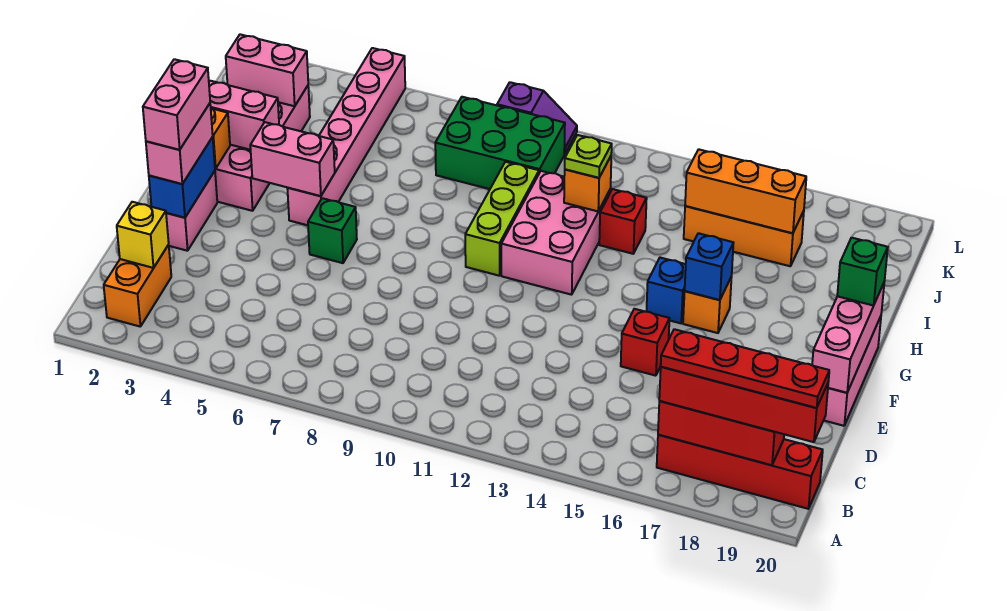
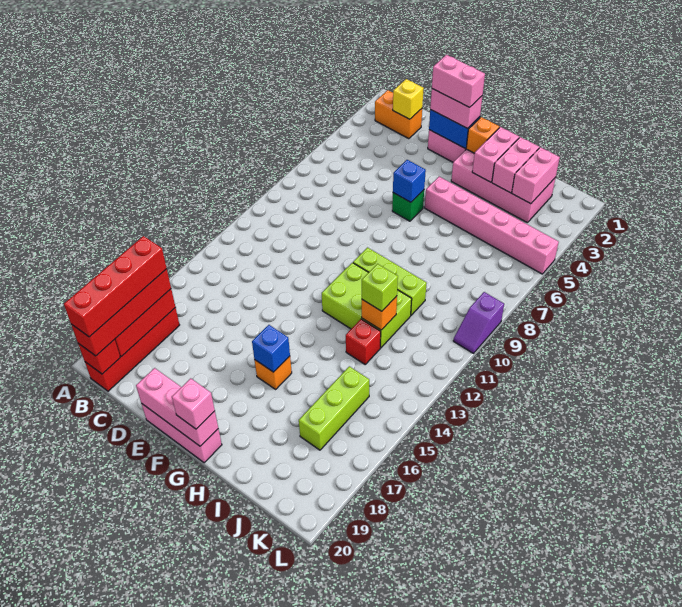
red plate B17:B20 level 4 -> red brick B17:B20 level 4
red brick E15 level 1 -> red brick B20 level 2
pink brick G4:G5 level 2 -> pink brick I2:I3 level 2
pink brick G11:I12 level 1 -> lime brick G11:I12 level 1
blue brick G15 level 1 -> blue brick F6 level 2
green brick G20 level 3 -> pink brick G20 level 3
lime plate I12 level 3 -> lime brick I12 level 3
green brick J8:K10 level 1 -> none
orange brick J15:J17 level 1 -> lime brick J15:J17 level 1
orange brick J15:J17 level 2 -> none

